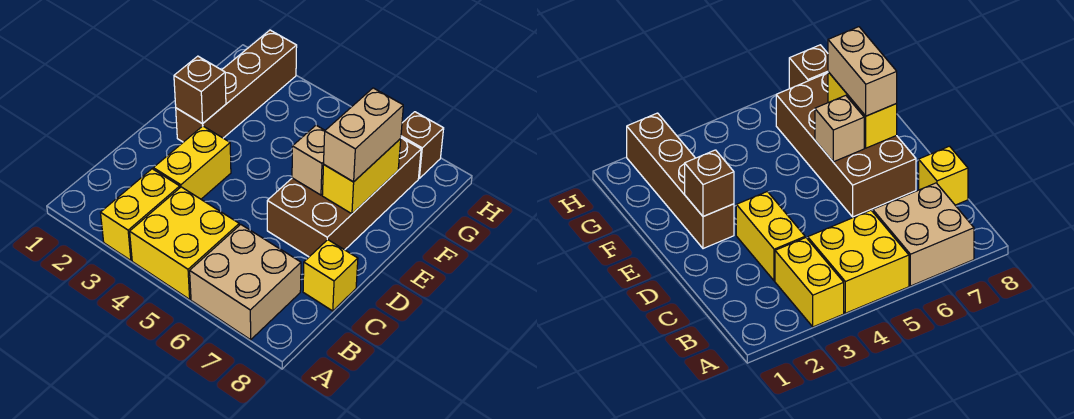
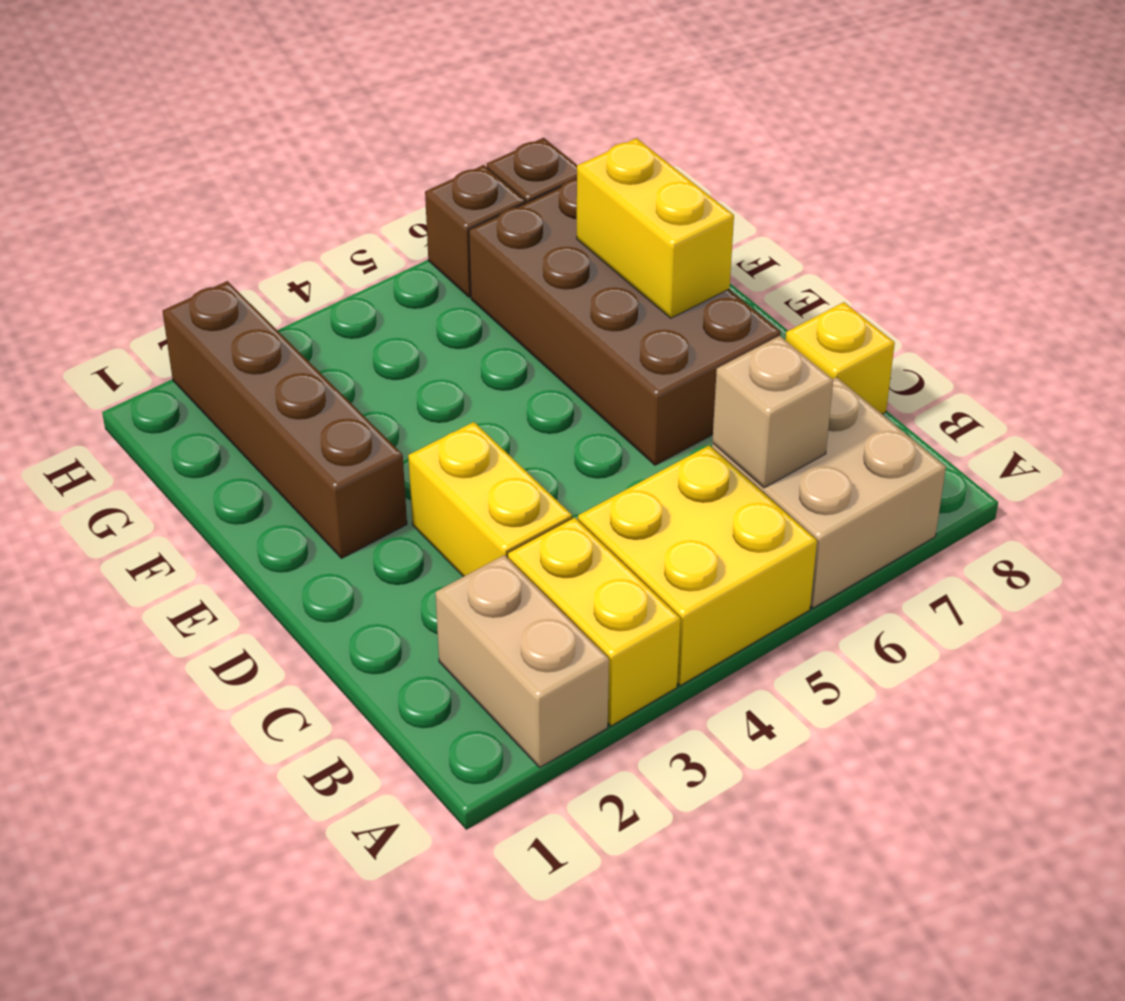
brown brick E2 level 2 -> brown brick H6 level 1
tan brick E6 level 2 -> tan brick B6 level 2
tan brick E7:F7 level 3 -> tan brick A2:B2 level 1

